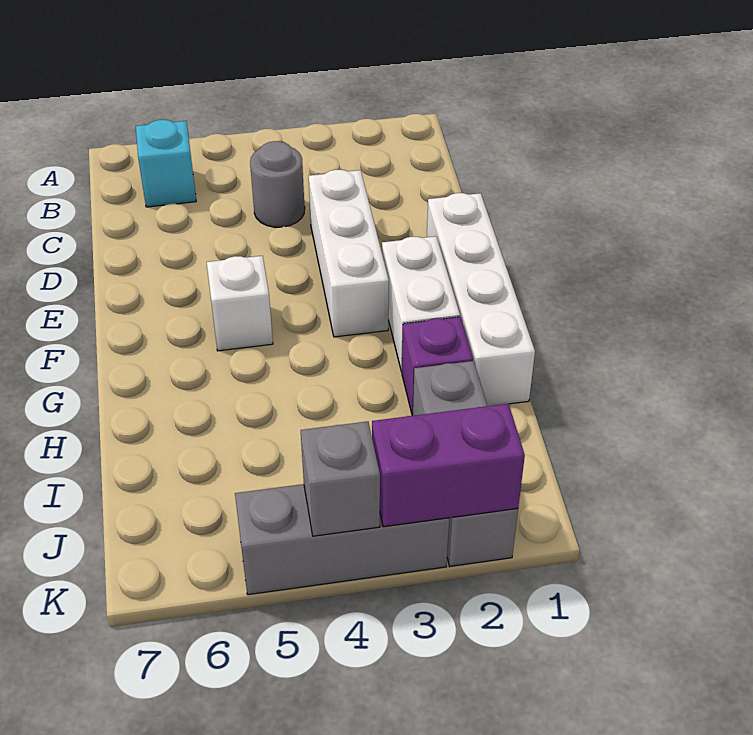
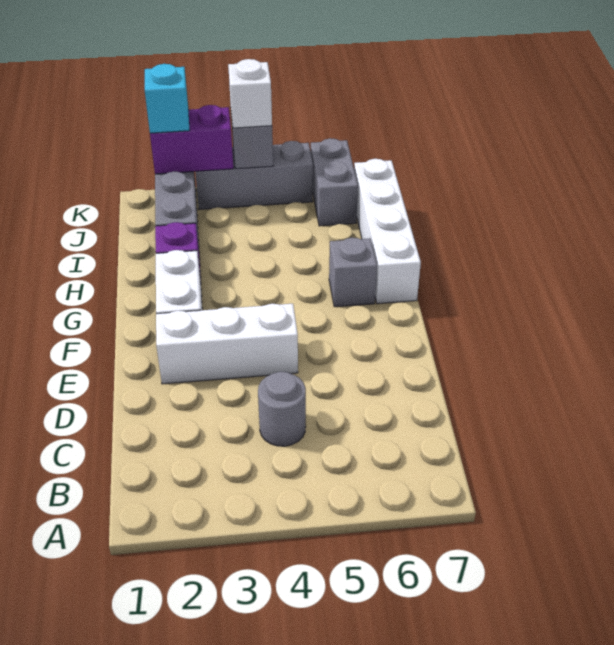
cyan brick B6 level 1 -> cyan brick K2 level 3
white brick D3:F3 level 1 -> white brick E2:E4 level 1
white brick E1:H1 level 1 -> white brick G7:J7 level 1
white brick F5 level 1 -> white brick K4 level 3
none -> grey brick G6 level 1
none -> grey brick J6:K6 level 1

